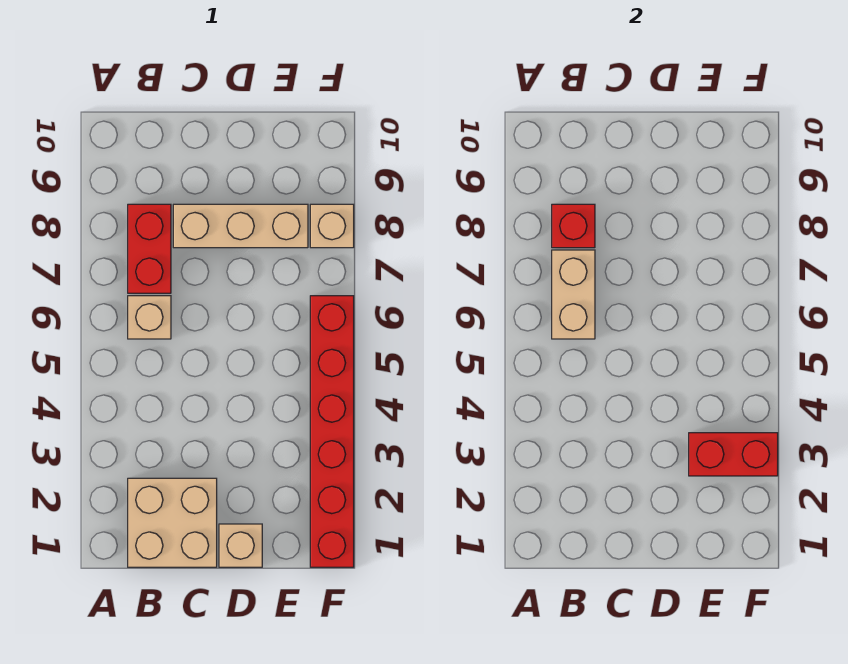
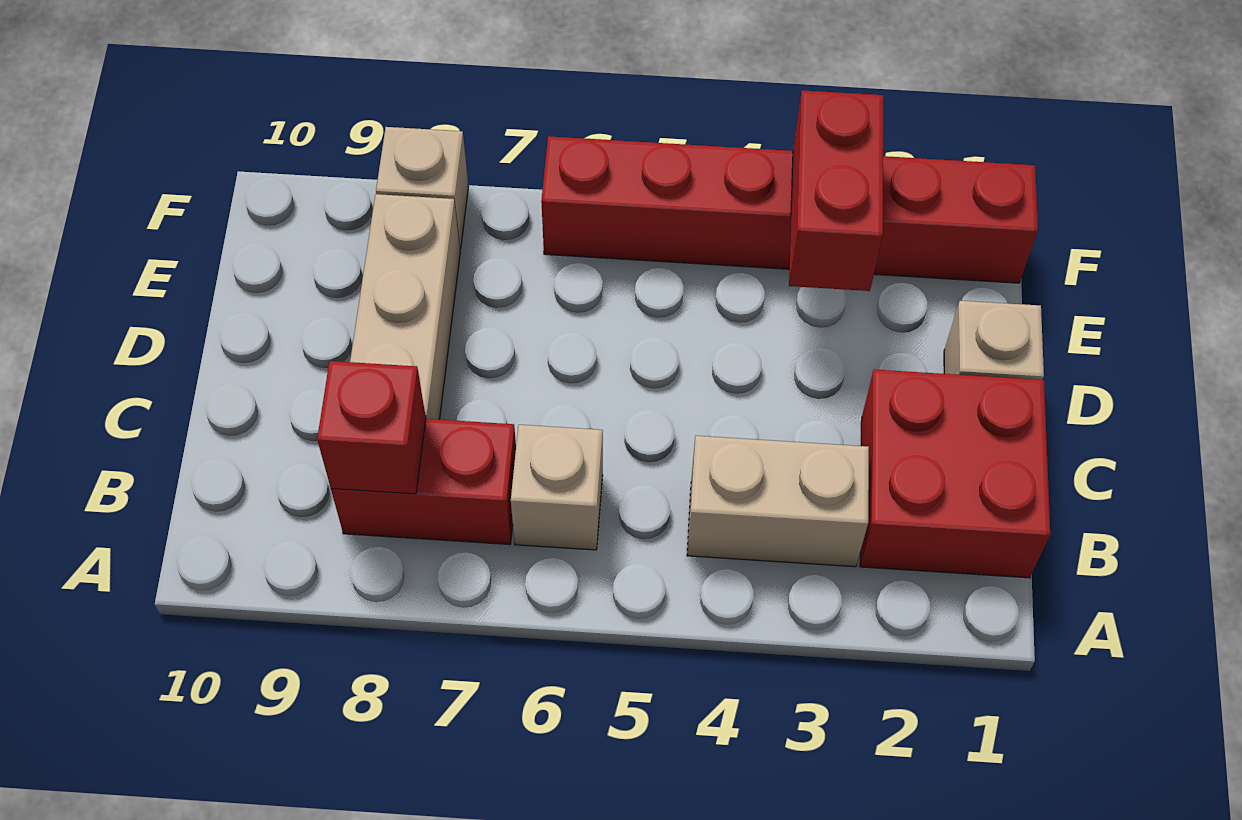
tan brick B1:C2 level 1 -> red brick B1:C2 level 1
tan brick B6:B7 level 2 -> tan brick B3:B4 level 1

